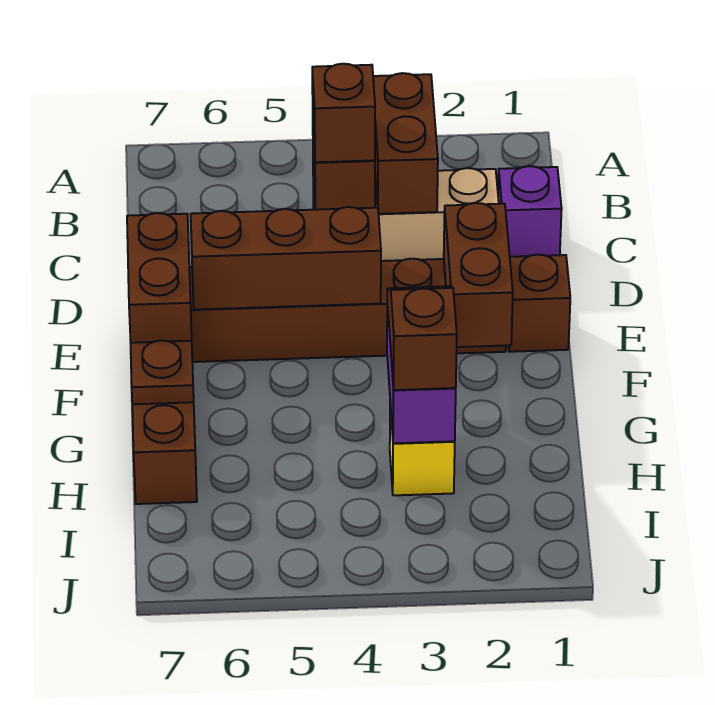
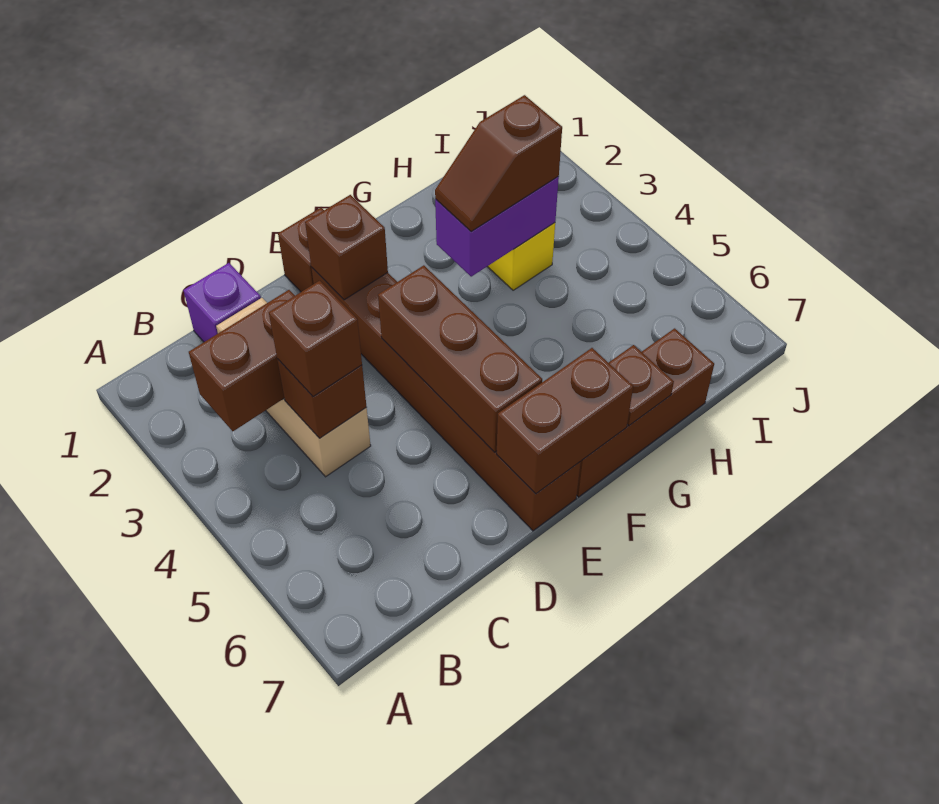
brown brick E2:F2 level 2 -> brown brick E2 level 2

